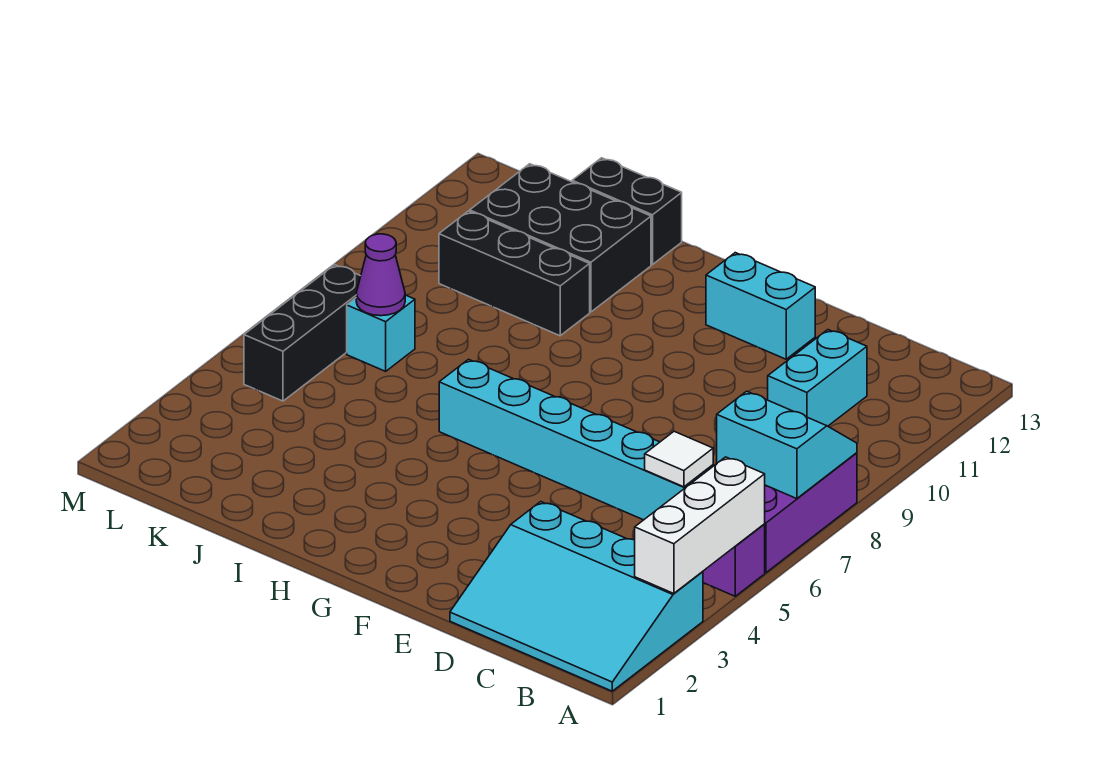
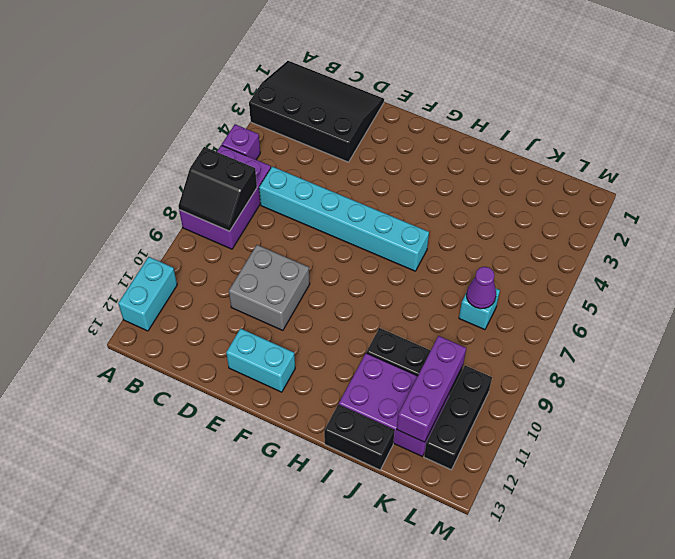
cyan slope A1:D3 level 1 top 3 -> black slope A1:D3 level 1 top 3
white brick A3:A5 level 2 -> none
cyan slope A7:B8 level 2 top 7 -> black slope A7:B8 level 2 top 7
white tile C6 level 2 -> none
cyan brick C10:C11 level 1 -> cyan brick A11:A12 level 1
none -> grey brick D9:E10 level 1
black brick I11:K12 level 1 -> purple brick I11:K12 level 1
none -> purple brick K10:K12 level 2
black brick L5:L7 level 1 -> black brick L10:L12 level 1

